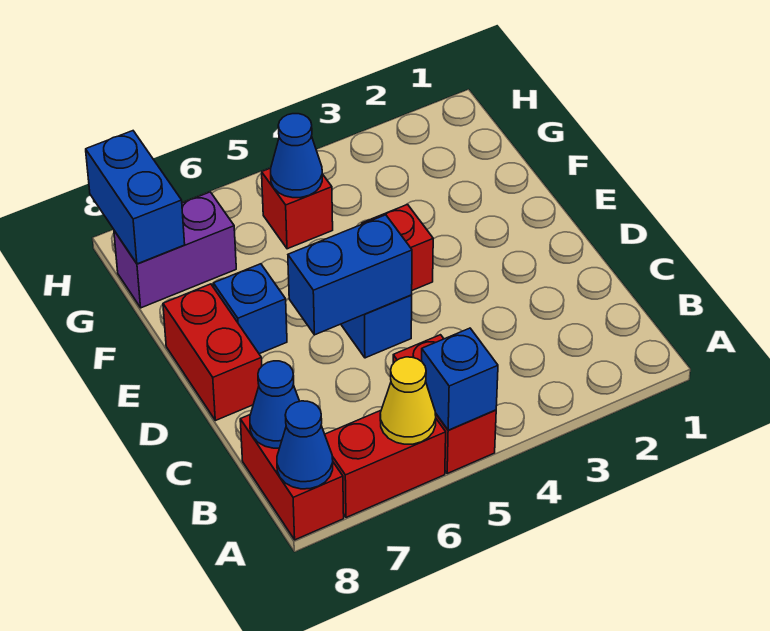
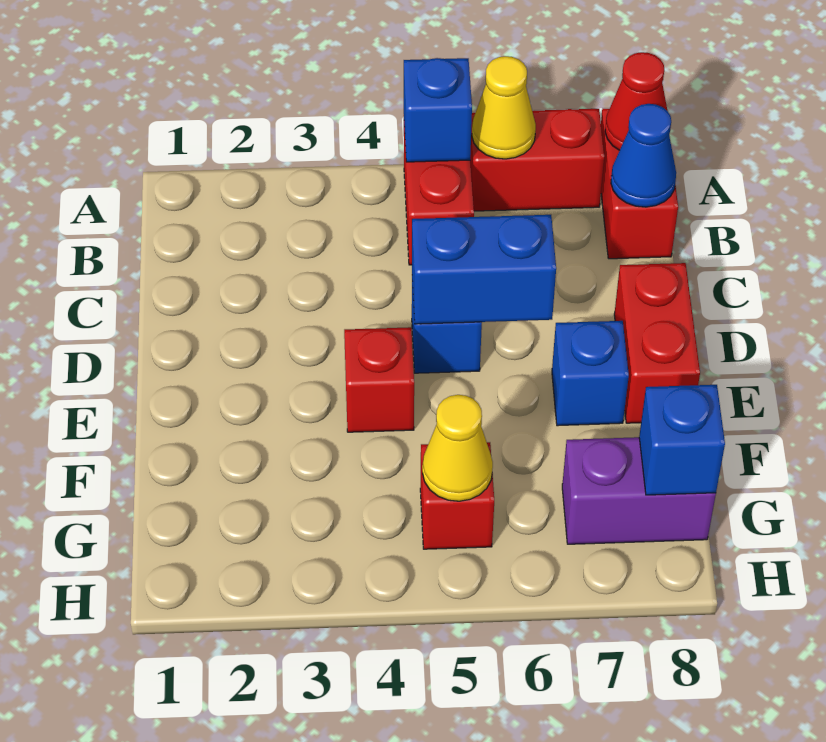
blue cone A8 level 2 -> red cone A8 level 2
blue cone G5 level 2 -> yellow cone G5 level 2
blue brick G8:H8 level 2 -> blue brick G8 level 2

